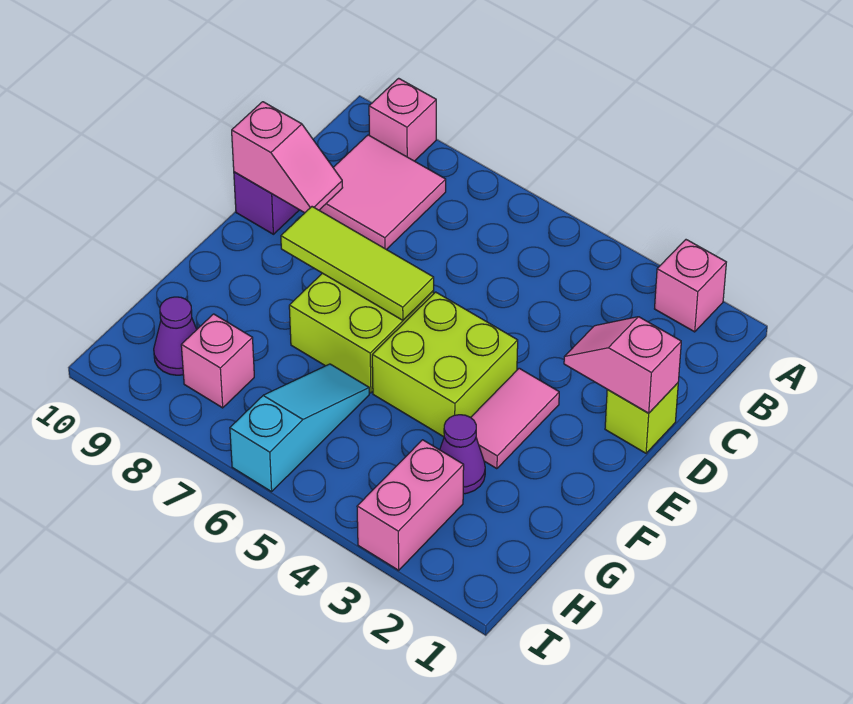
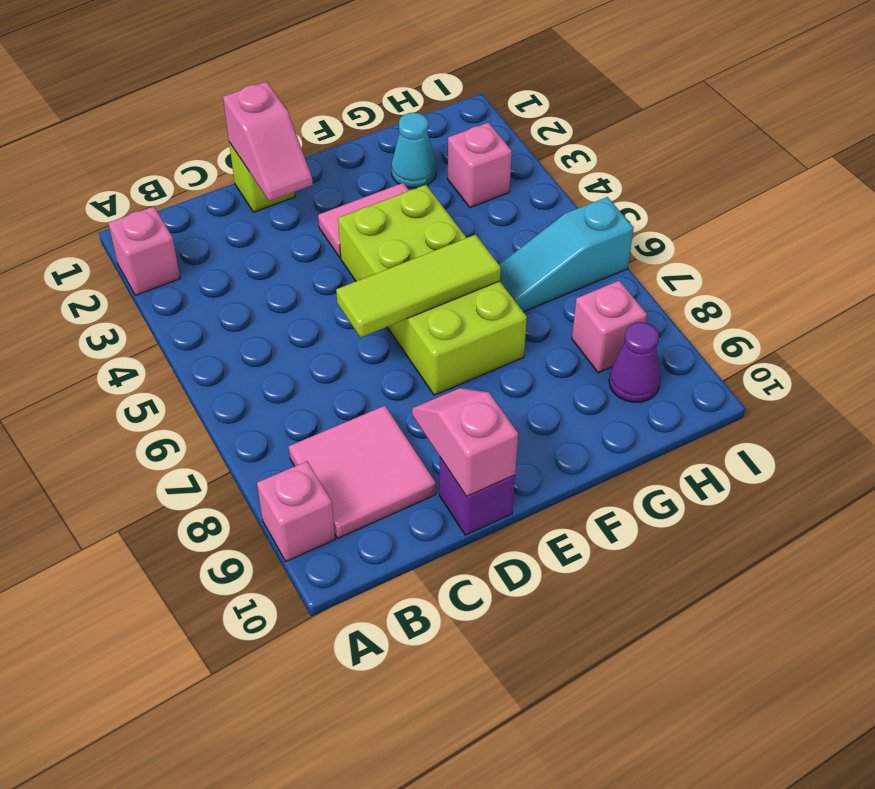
lime tile E6:E8 level 2 -> lime tile D6:F6 level 2
none -> cyan cone G2 level 1
purple cone G3 level 1 -> none
pink brick H3:I3 level 1 -> pink brick H3 level 1

